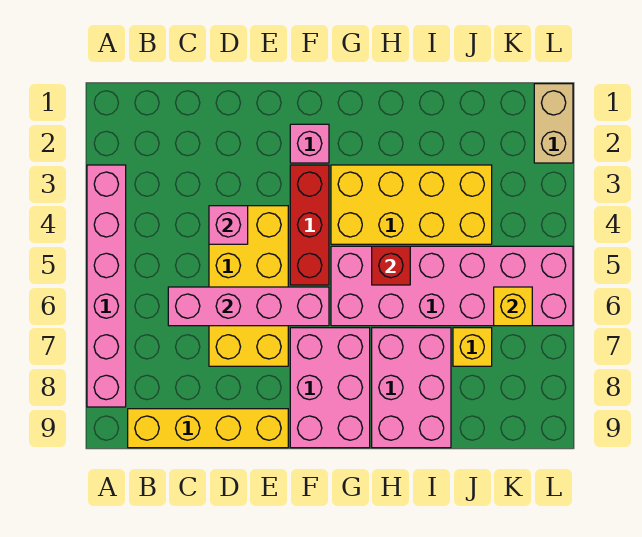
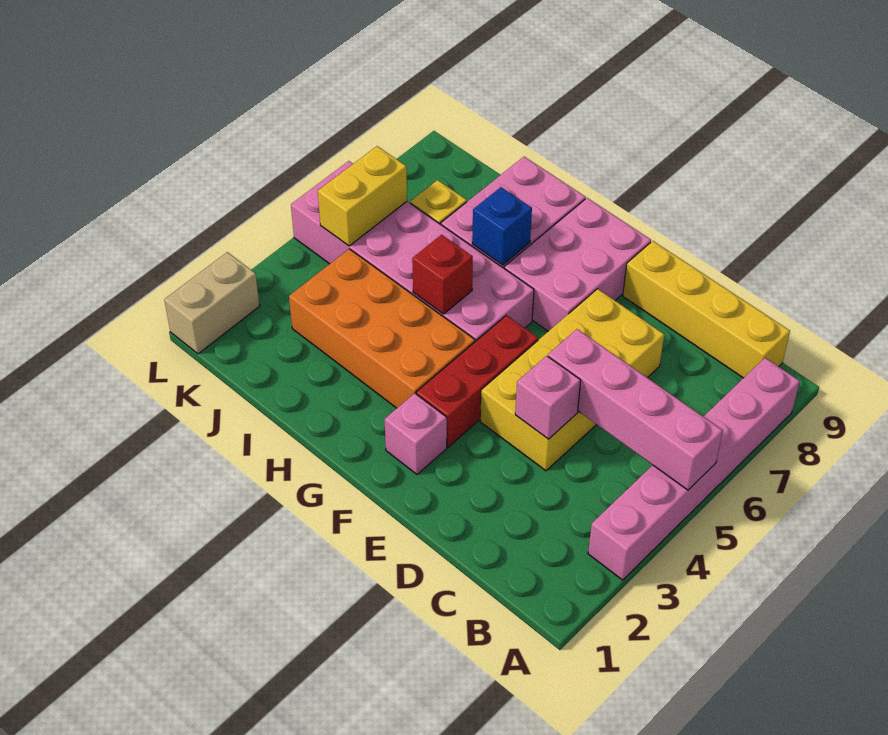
pink brick C6:F6 level 2 -> pink brick A5:D5 level 2
yellow brick G3:J4 level 1 -> orange brick G3:J4 level 1
none -> blue brick H7 level 2
yellow brick K6 level 2 -> yellow brick K5:K6 level 2

